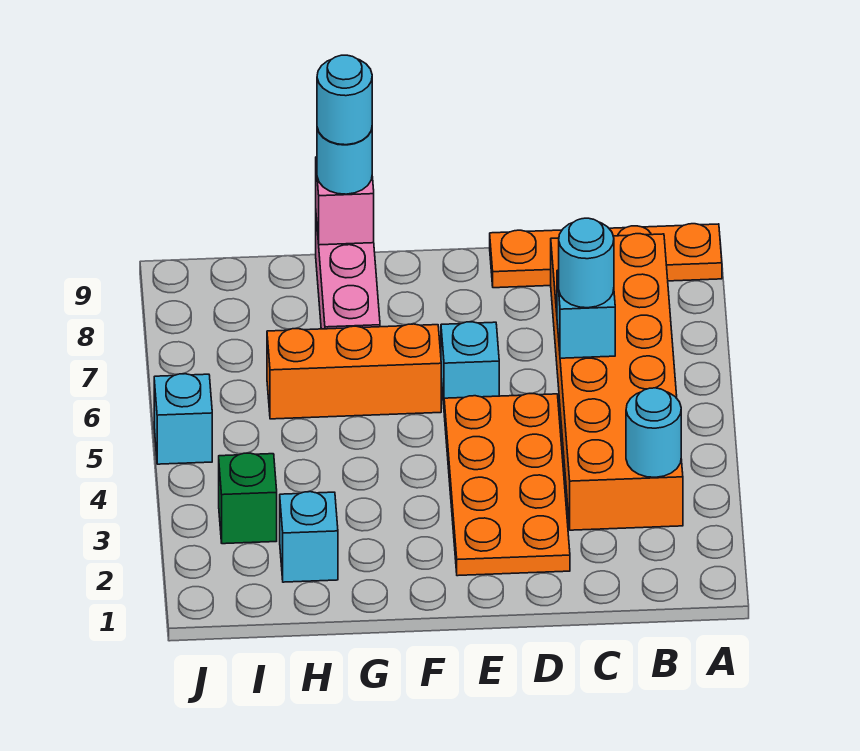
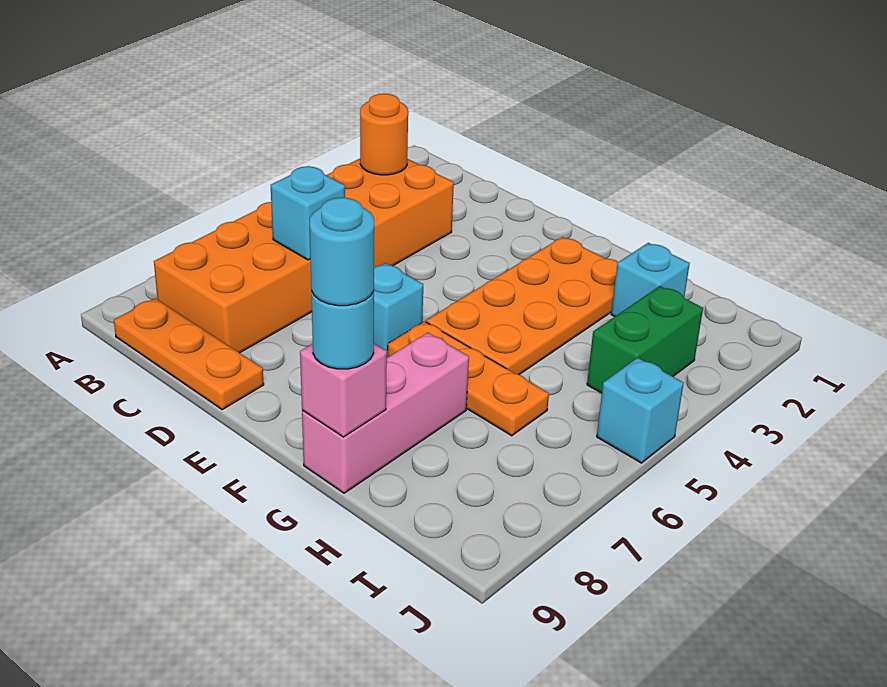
orange plate A9:D9 level 1 -> orange plate B9:D9 level 1
cyan round brick B3 level 2 -> orange round brick B3 level 2
cyan round brick C6 level 3 -> none
orange plate D2:E5 level 1 -> orange plate F2:G5 level 1
orange brick F6:H6 level 1 -> orange plate F6:H6 level 1
green brick I3 level 1 -> green brick I3:I4 level 1

